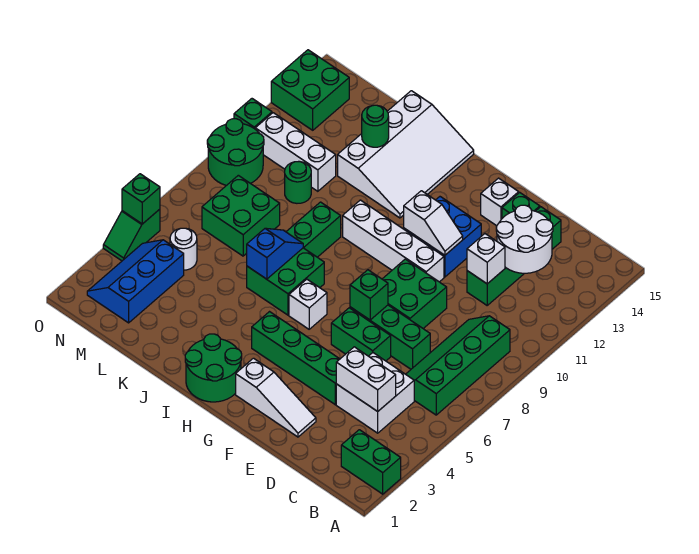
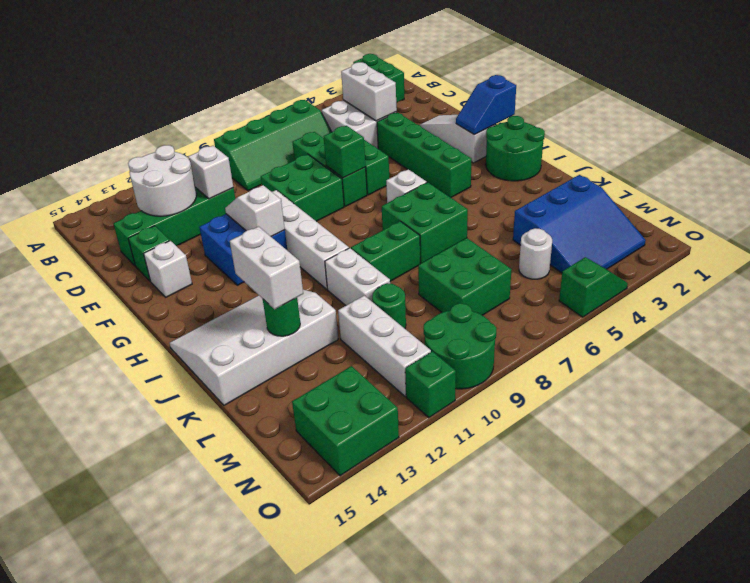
blue slope J6:J7 level 2 top 6 -> blue slope G1:G2 level 2 top 1
none -> white brick J10:K10 level 1
none -> white brick J13:K13 level 3
blue slope M2:N4 level 1 top M -> blue slope L2:N4 level 1 top L
green brick O5 level 2 -> none

